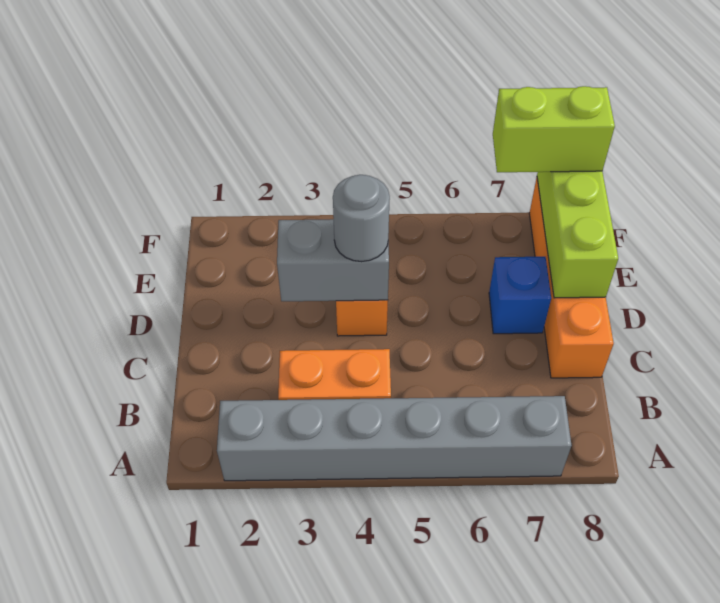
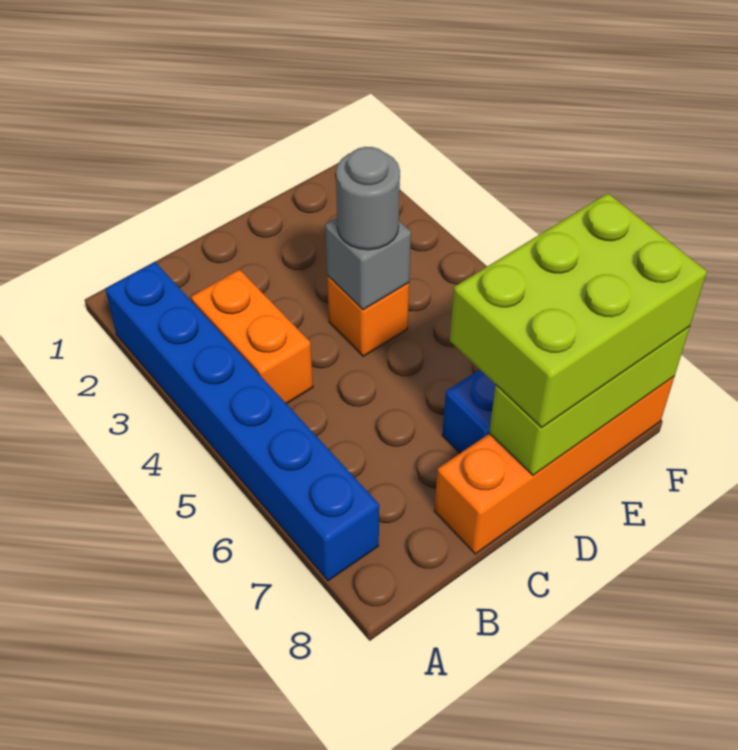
grey brick A2:A7 level 1 -> blue brick A2:A7 level 1
grey brick D3:D4 level 2 -> grey brick D4 level 2
lime brick F7:F8 level 3 -> lime brick D7:F8 level 3

